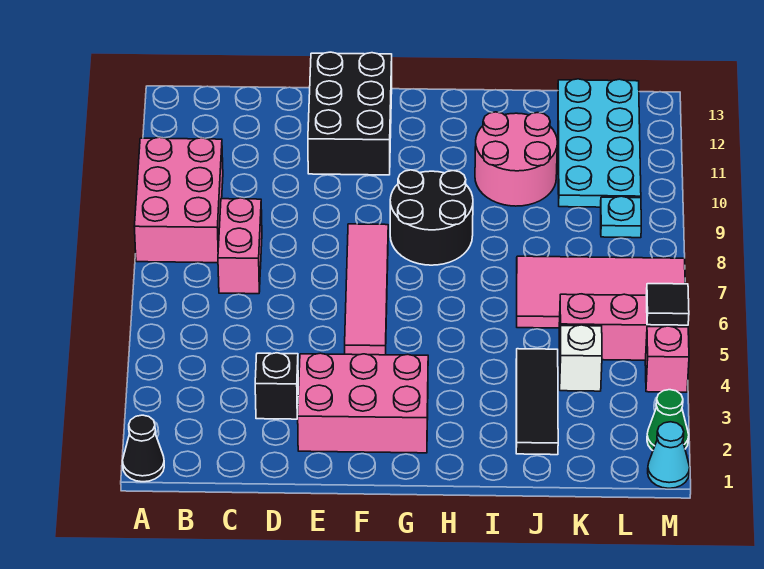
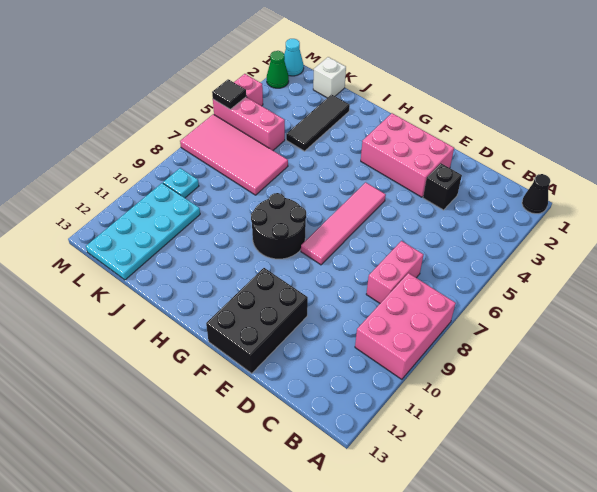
pink round brick I10:J11 level 1 -> none
white brick K4 level 1 -> white brick K1 level 1

